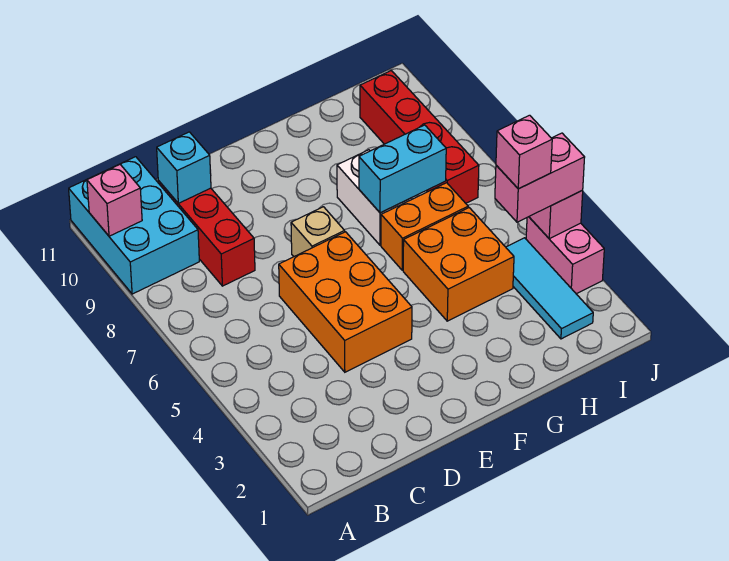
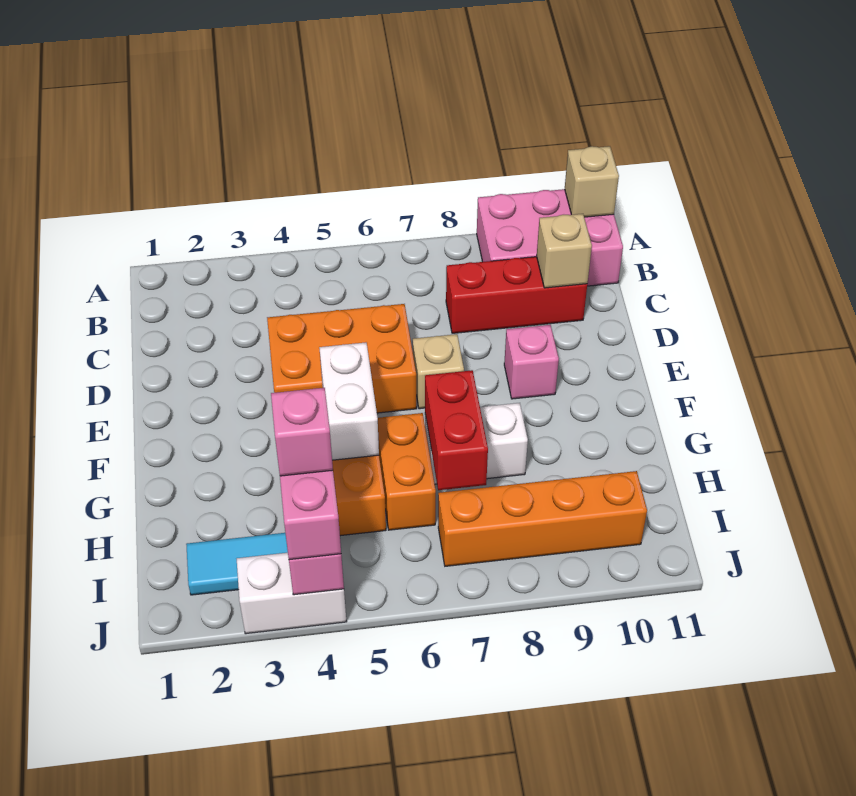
cyan brick A9:B11 level 1 -> pink brick A9:B11 level 1
pink brick A10 level 2 -> pink brick E9 level 1
none -> tan brick A11 level 2
cyan brick C10 level 2 -> tan brick C10 level 2
none -> white brick F5:G5 level 2
cyan brick G7:H7 level 2 -> red brick G7:H7 level 2
red brick I7:I10 level 1 -> orange brick I7:I10 level 1
pink brick J3:J4 level 1 -> white brick J3:J4 level 1

